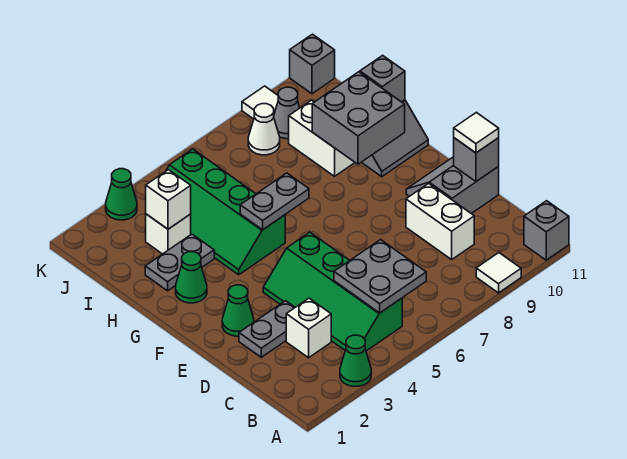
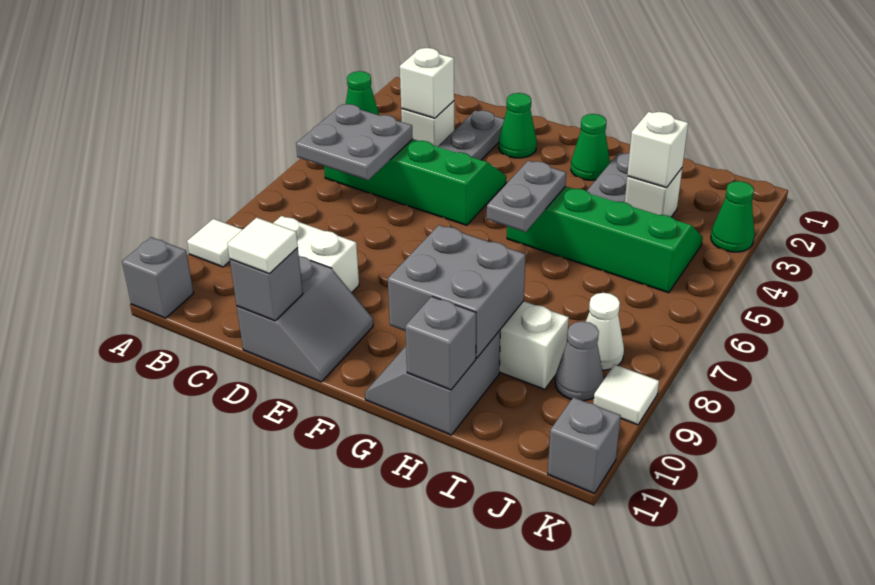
none -> white brick C3 level 2

